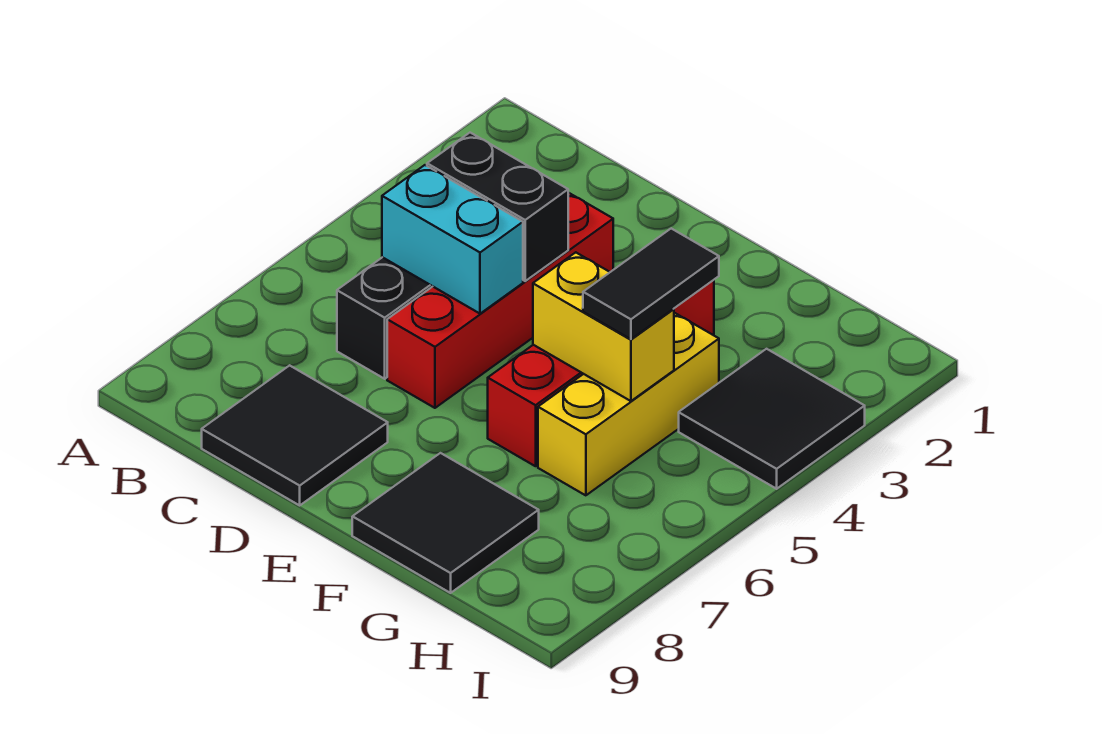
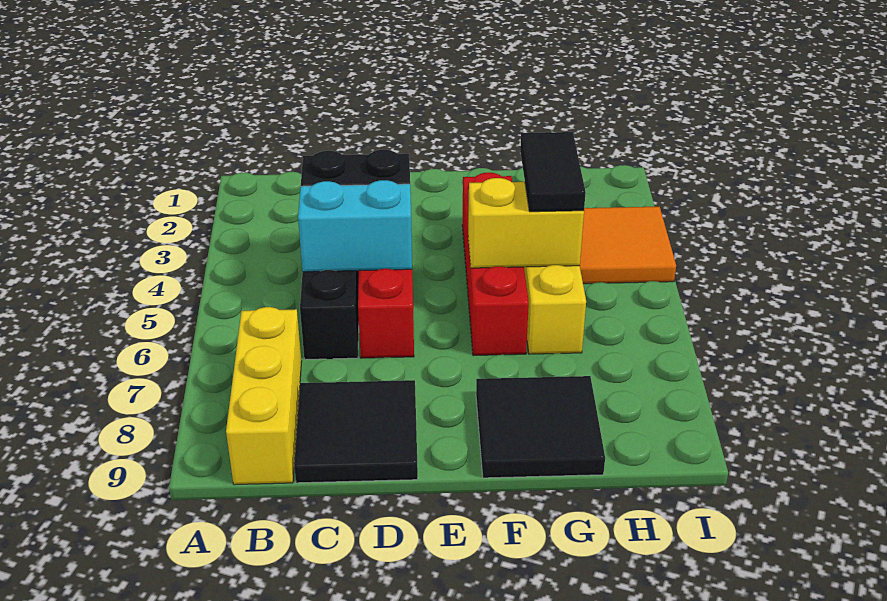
none -> yellow brick B7:B9 level 1
black tile H3:I4 level 1 -> orange tile H3:I4 level 1

